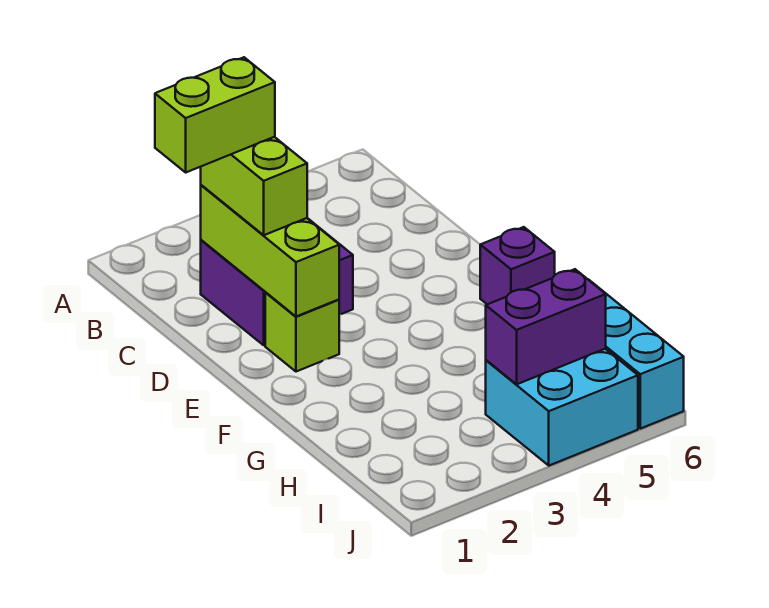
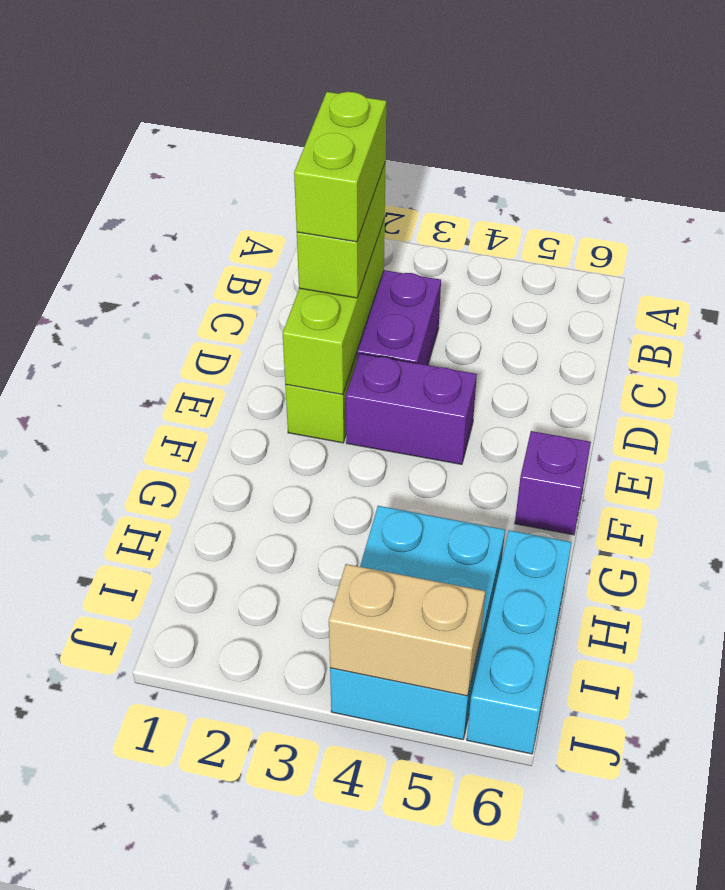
lime brick C1:C2 level 4 -> lime brick C2:D2 level 4
cyan brick I4:J5 level 1 -> cyan brick H4:J5 level 1
purple brick I4:I5 level 2 -> purple brick E3:E4 level 1
none -> tan brick J4:J5 level 2

